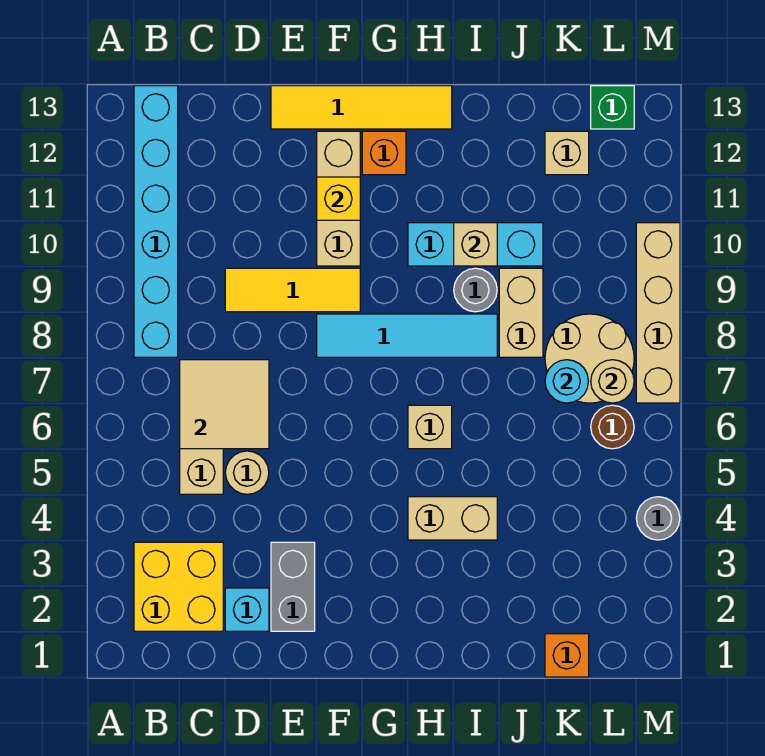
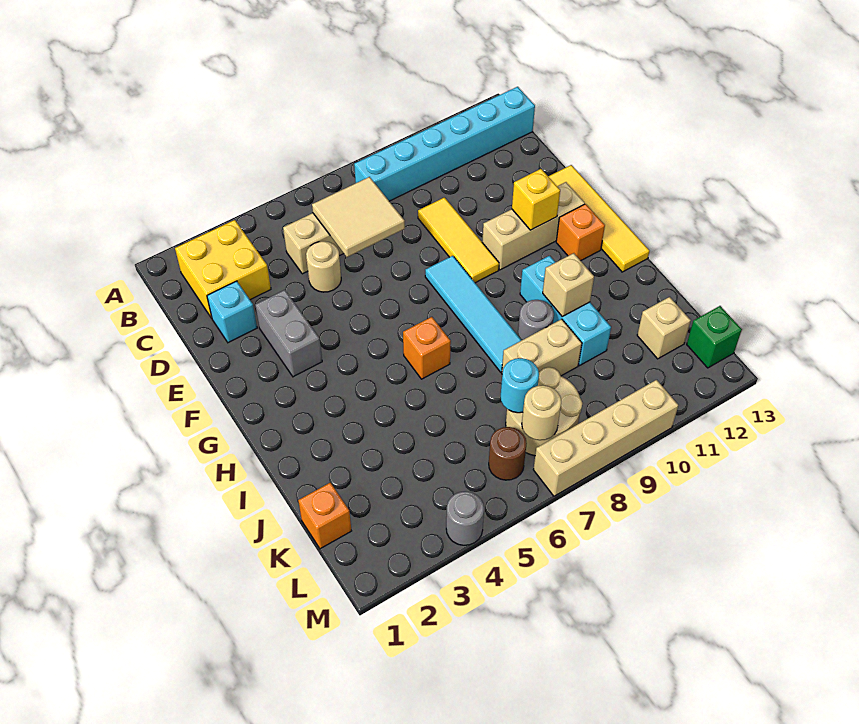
grey brick E2:E3 level 1 -> grey brick E3:F3 level 1
tan brick H4:I4 level 1 -> none
tan brick H6 level 1 -> orange brick H6 level 1

